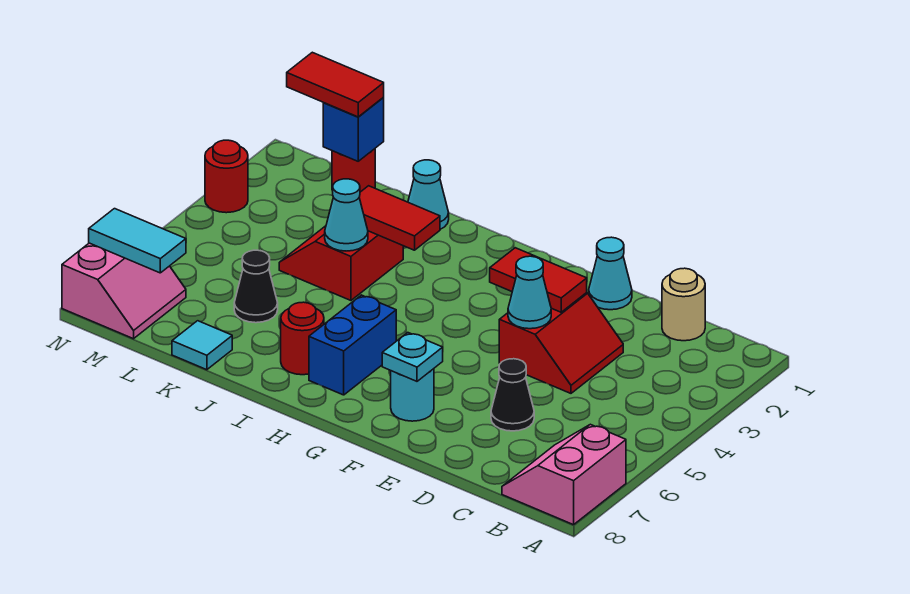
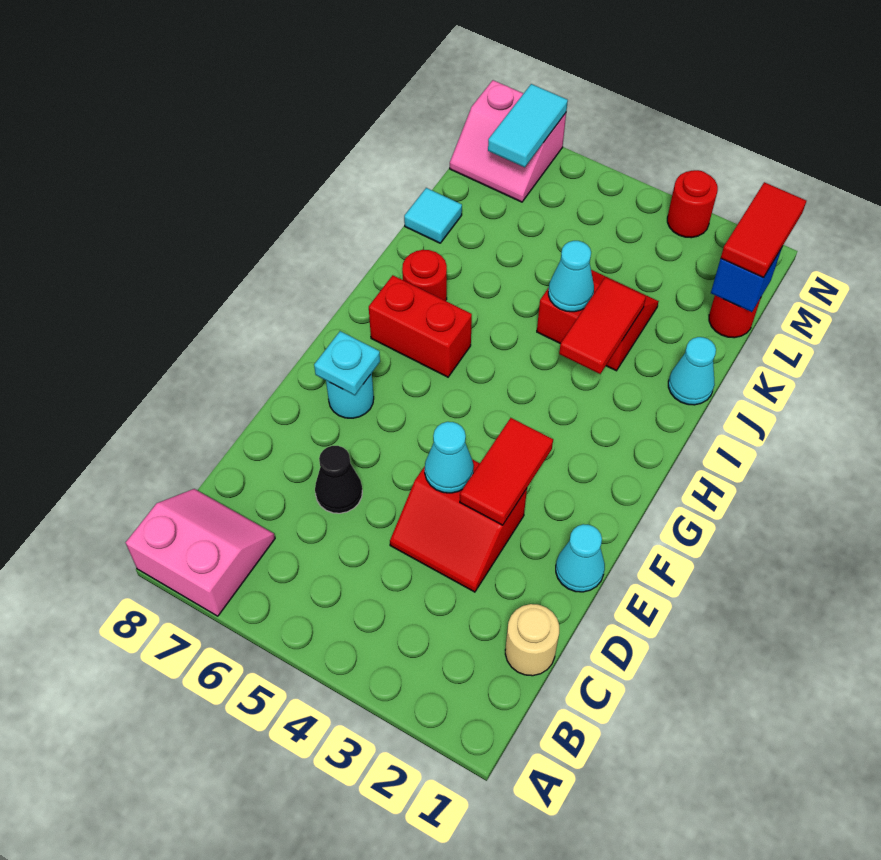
blue brick H6:H7 level 1 -> red brick H6:H7 level 1
black cone K6 level 1 -> none

